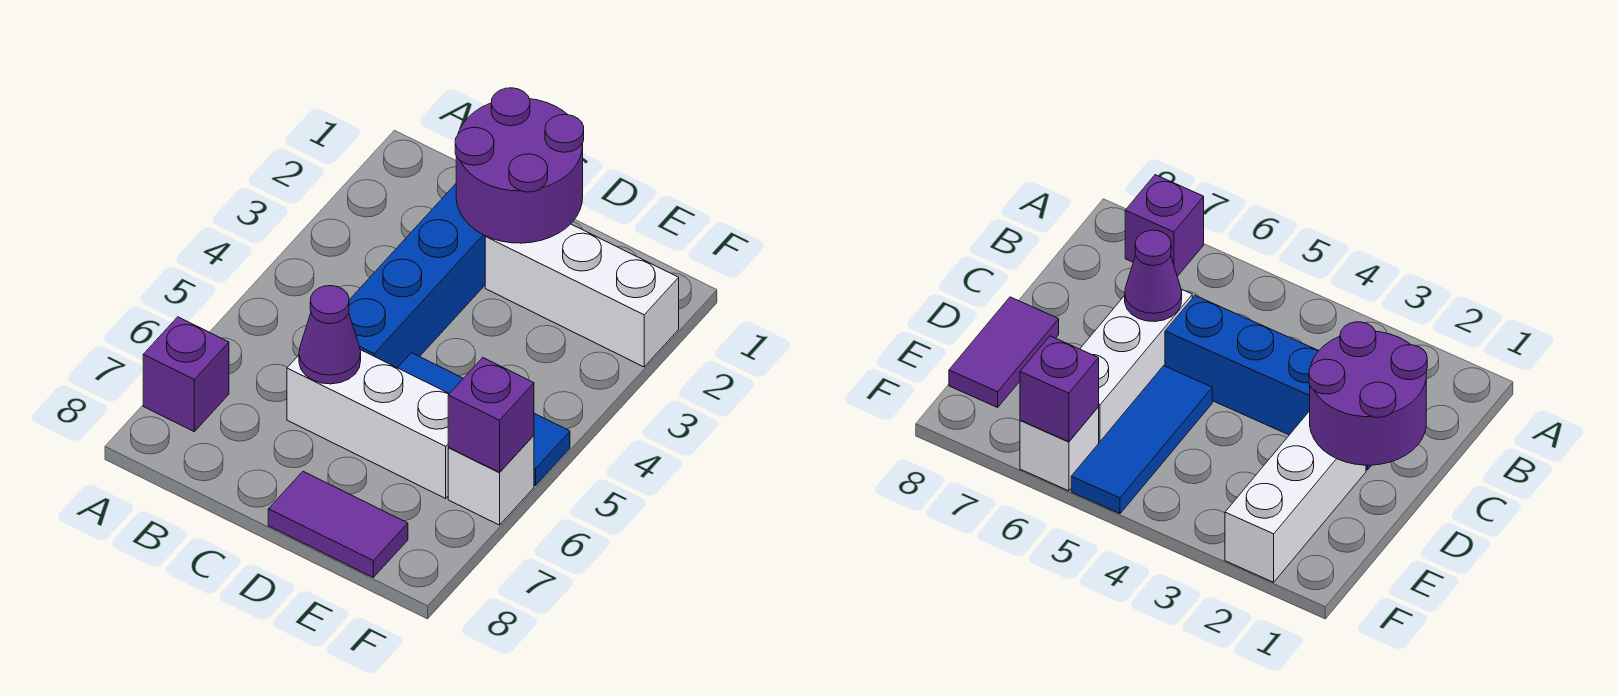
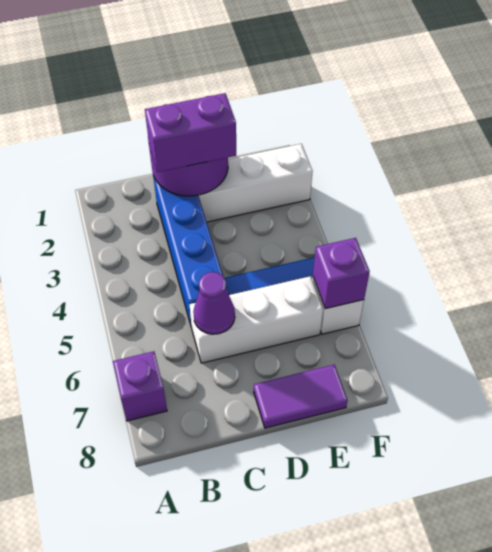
none -> purple brick C2:D2 level 3

